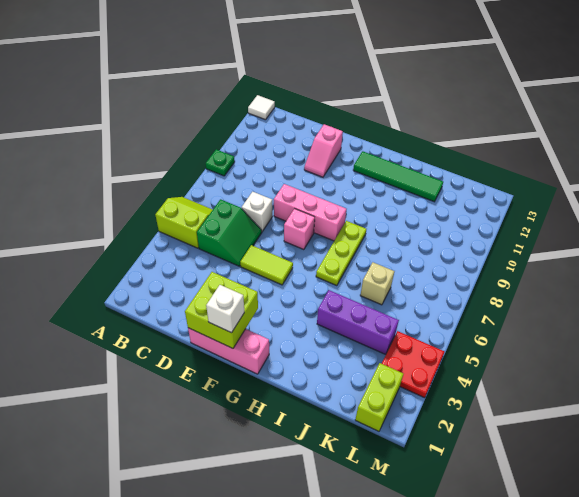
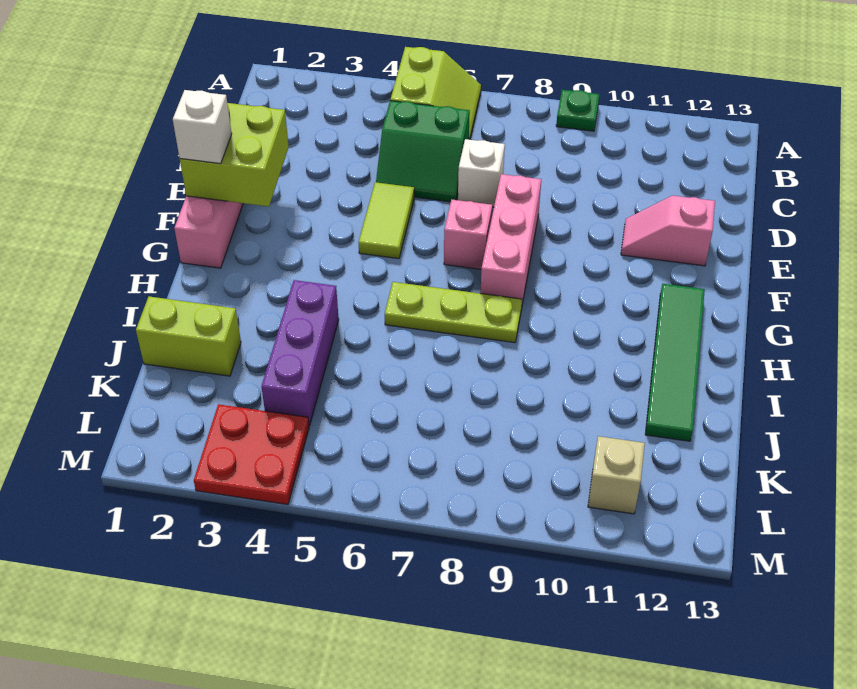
white tile A13 level 1 -> none
tan brick J6 level 1 -> tan brick L11 level 1
lime brick L1:L2 level 1 -> lime brick J1:J2 level 1

